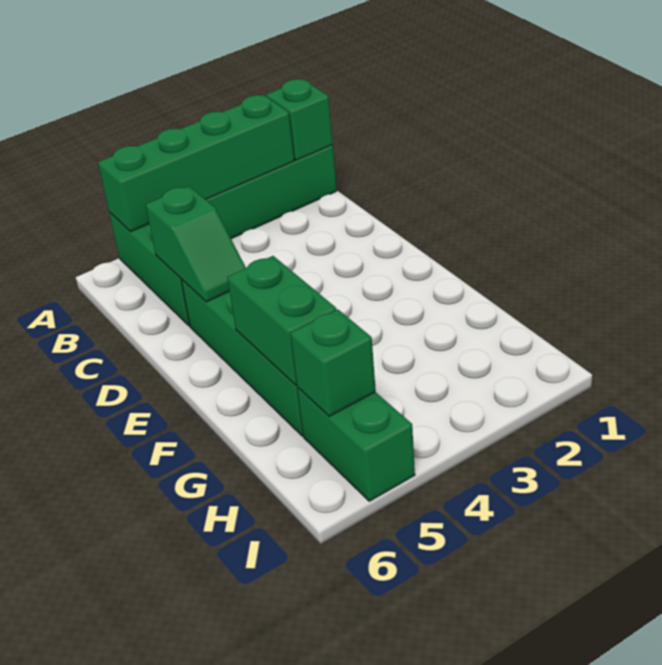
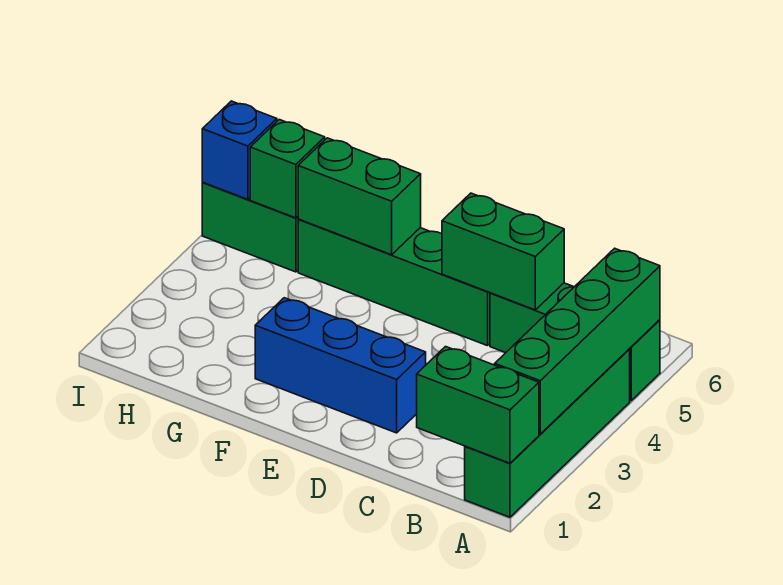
green brick A1 level 2 -> green brick A1:B1 level 2
green slope C5:D5 level 2 top C -> green brick C5:D5 level 2
none -> blue brick D2:F2 level 1
none -> blue brick I5 level 2

